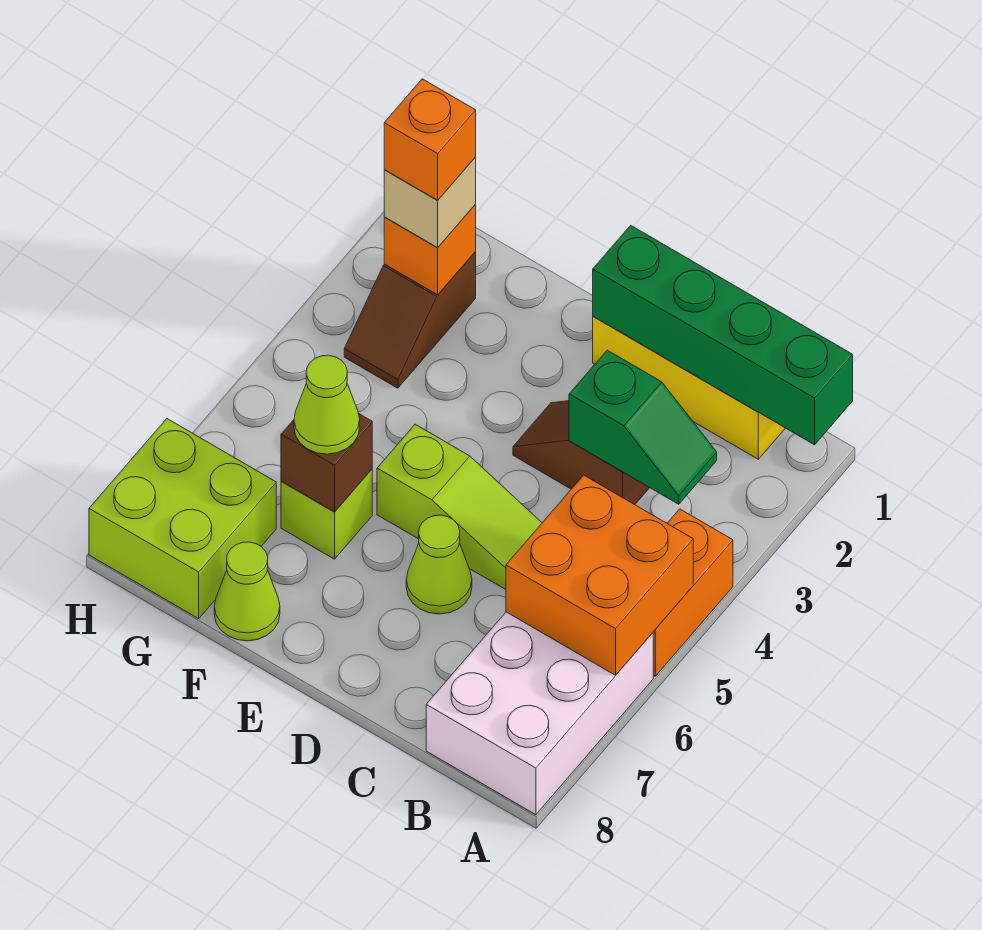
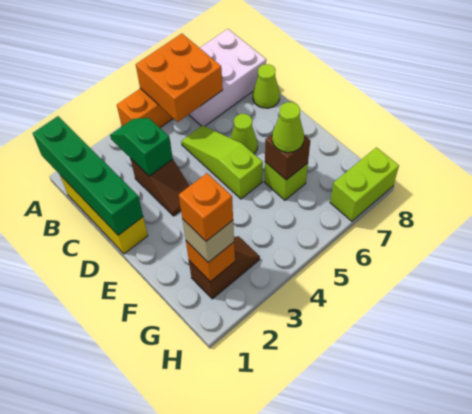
lime cone F8 level 1 -> lime cone C8 level 1
lime brick G7:H8 level 1 -> lime brick H7:H8 level 1

